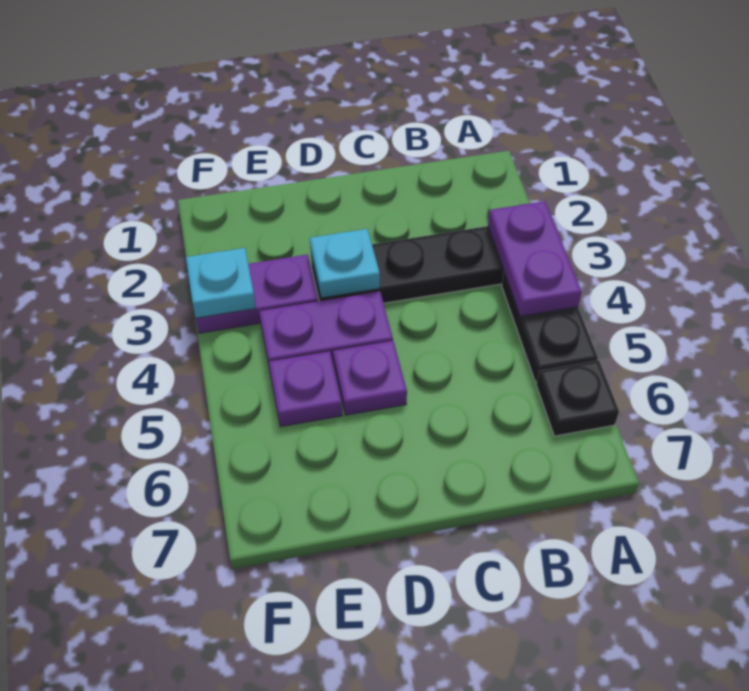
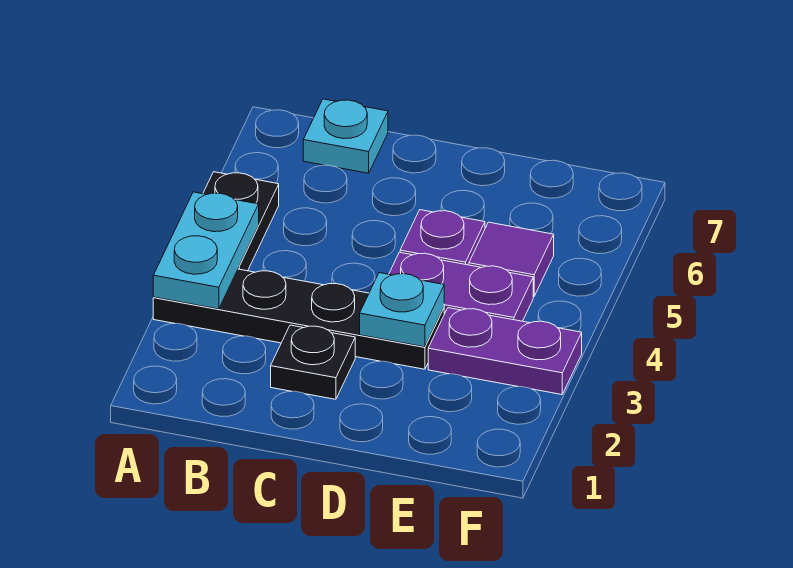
purple plate A3:A4 level 2 -> cyan plate A3:A4 level 2
black plate A6 level 1 -> black plate C2 level 1
purple plate E5 level 1 -> purple tile E5 level 1
cyan plate F3 level 2 -> cyan plate B7 level 1

